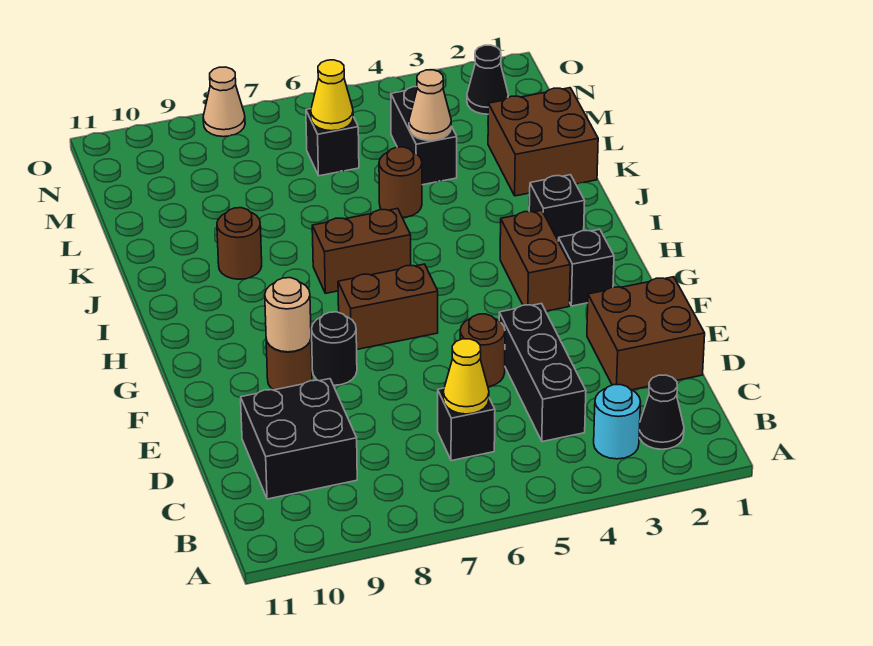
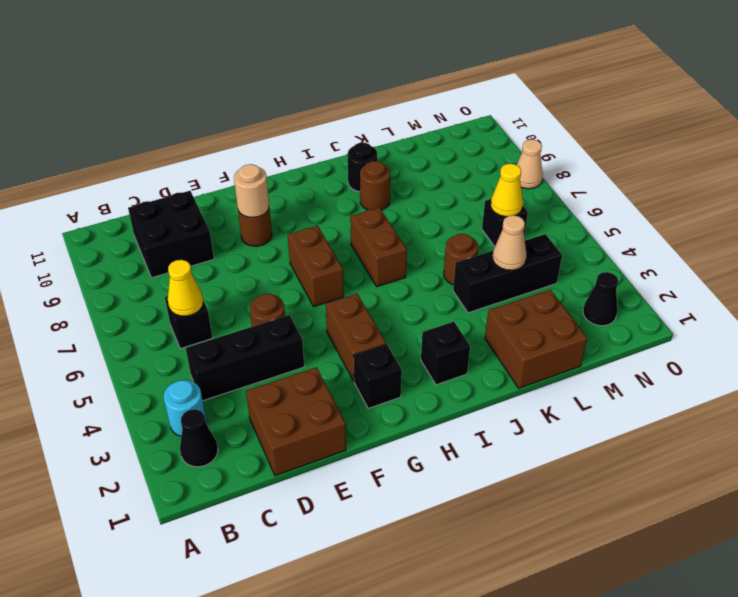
black round brick F8 level 1 -> black round brick J10 level 1
brown brick G3:H3 level 1 -> brown brick G3:G4 level 1
black brick L4:M4 level 1 -> black brick K4:M4 level 1

